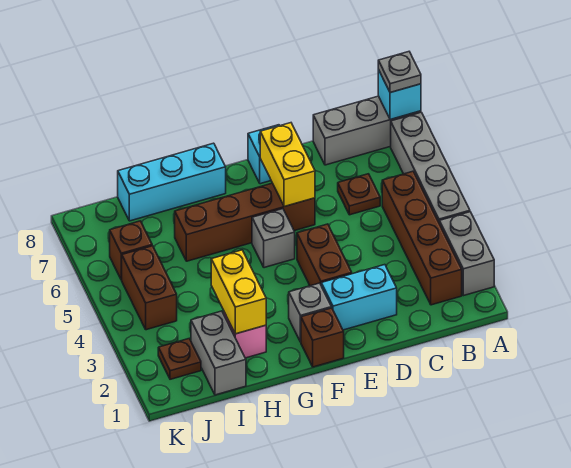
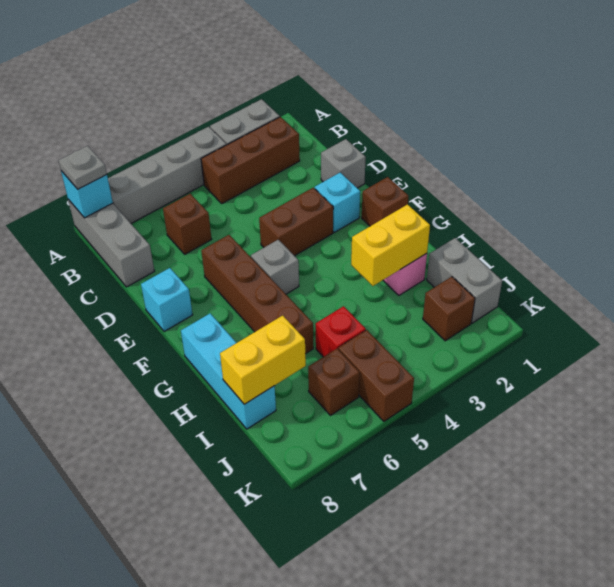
brown brick B2:B5 level 1 -> brown brick B2:B4 level 1
brown plate C6 level 1 -> brown brick C6 level 1
cyan brick D2:E2 level 1 -> cyan brick E2 level 1
yellow brick E6:E7 level 2 -> yellow brick I7:I8 level 2
grey brick F2 level 1 -> grey brick D1 level 1
grey brick I1:I2 level 1 -> grey brick I1:J1 level 1
none -> red brick I5 level 1
brown plate J2 level 1 -> brown brick J2 level 1
brown brick J4:J5 level 1 -> brown brick J5:K5 level 1

